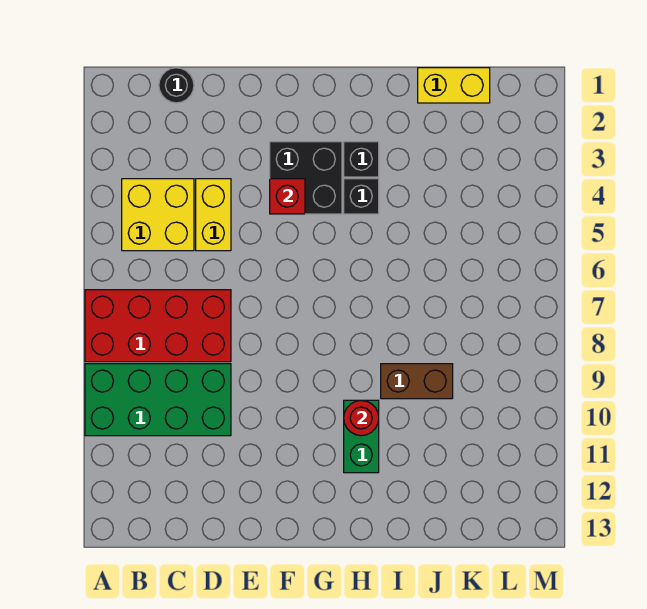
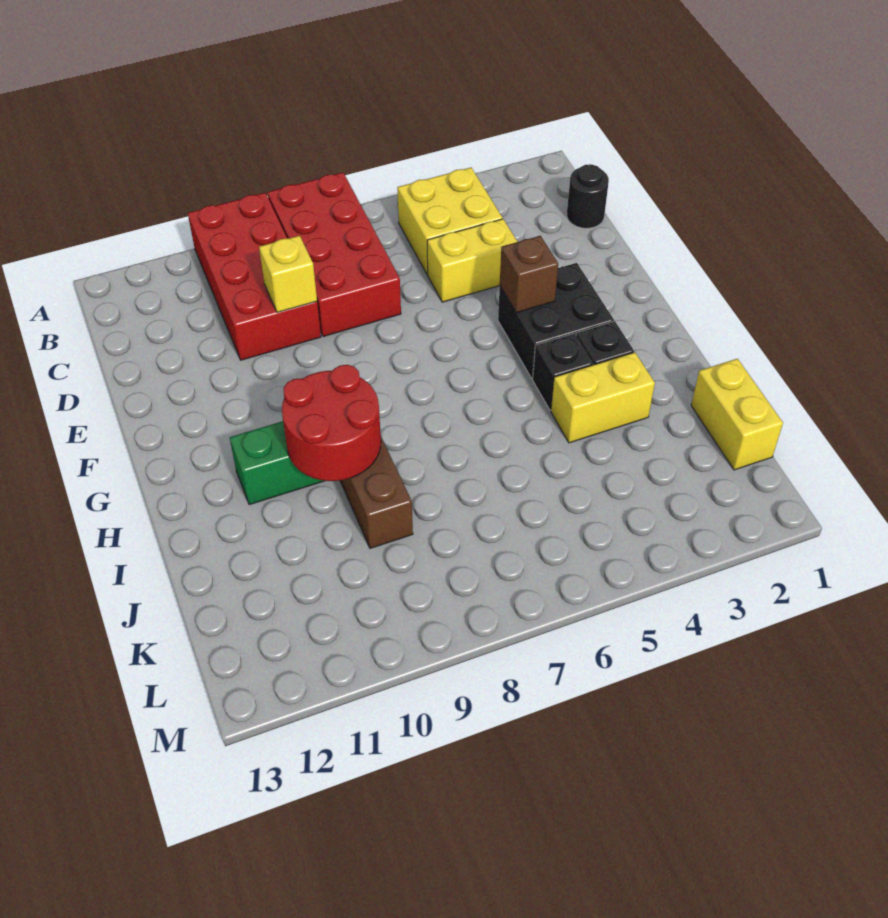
green brick A9:D10 level 1 -> red brick A9:D10 level 1
none -> yellow brick D9 level 2
red brick F4 level 2 -> brown brick F4 level 2
red round brick H10 level 2 -> red round brick H9:I10 level 2
none -> yellow brick I3:I4 level 1

